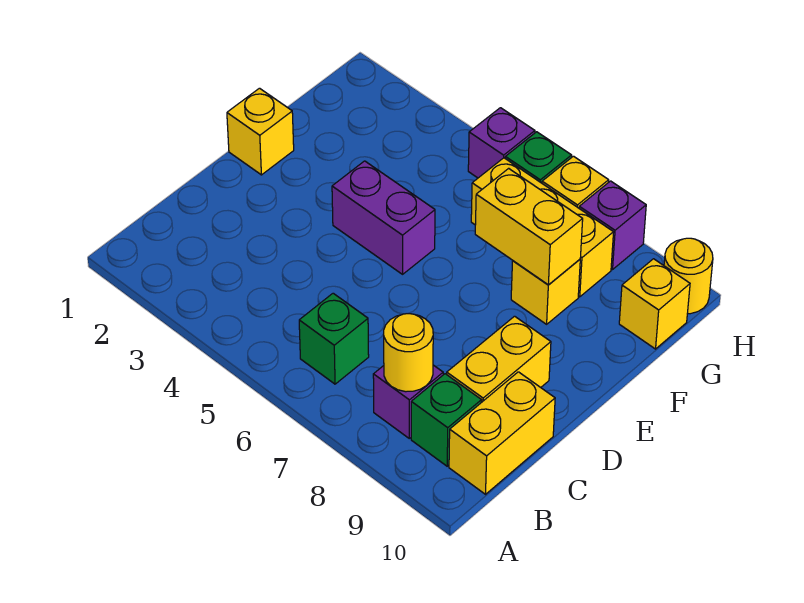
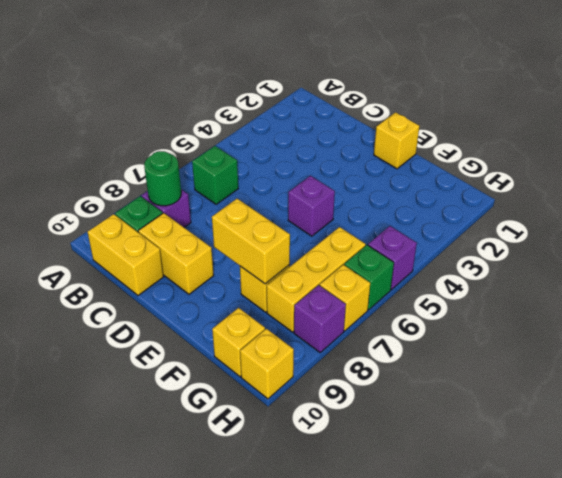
yellow round brick B8 level 2 -> green round brick B8 level 2
purple brick E4:E5 level 1 -> purple brick E5 level 1
yellow brick F7:F8 level 2 -> yellow brick E8:F8 level 2
yellow round brick H10 level 1 -> yellow brick H10 level 1

